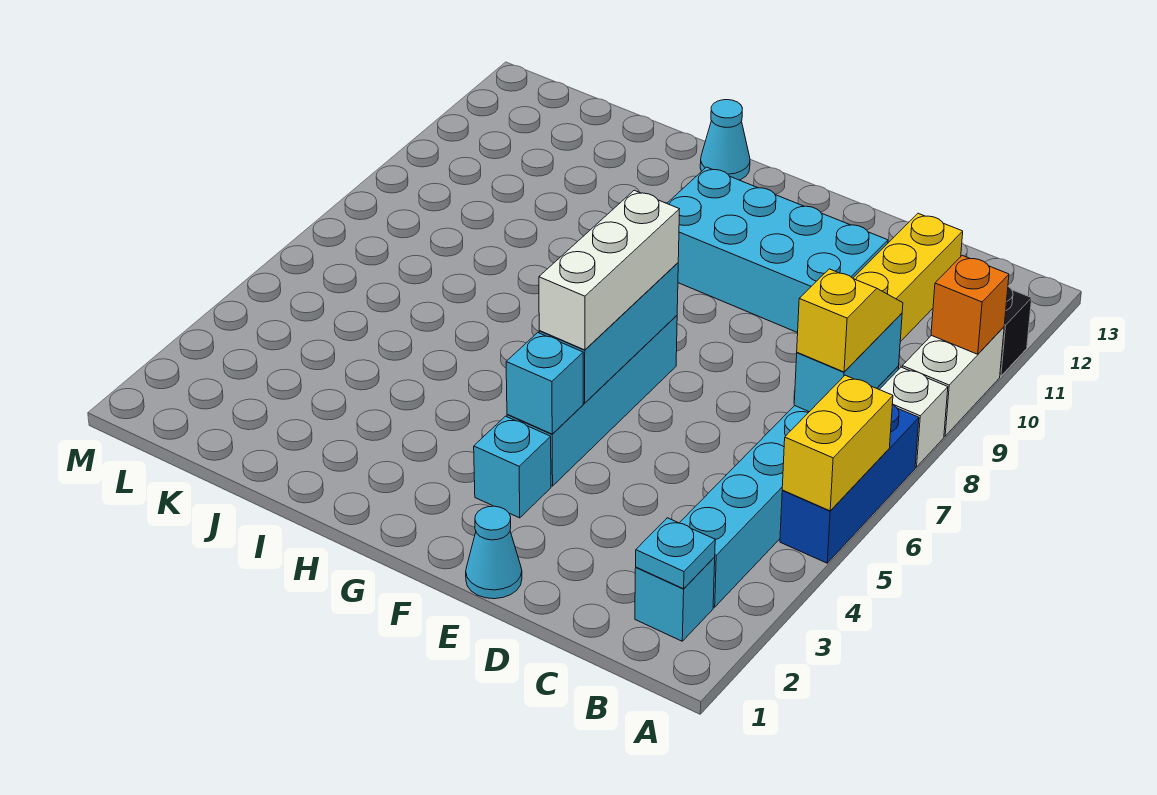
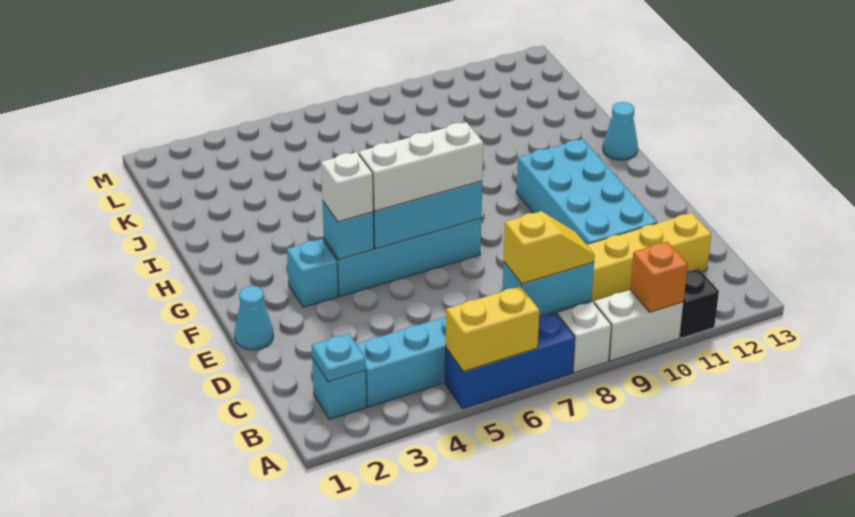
none -> white brick F4 level 3

